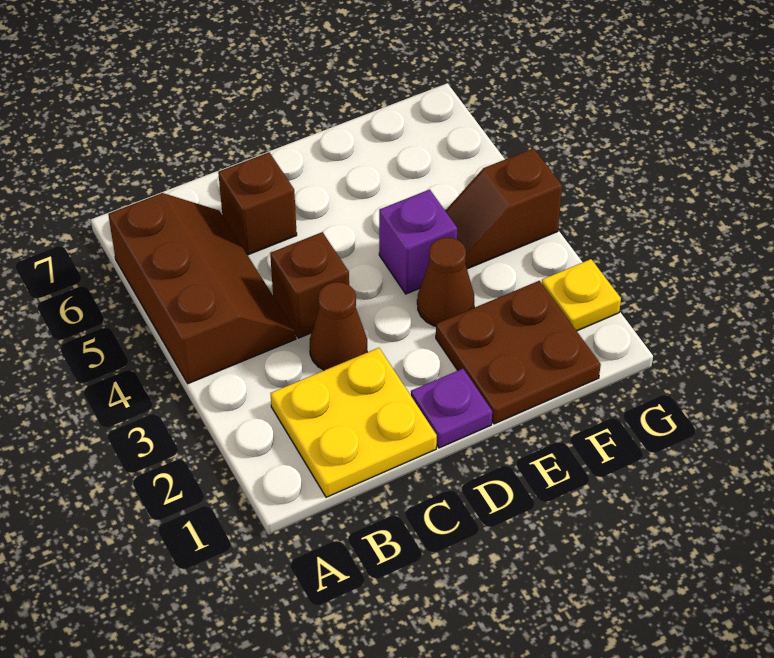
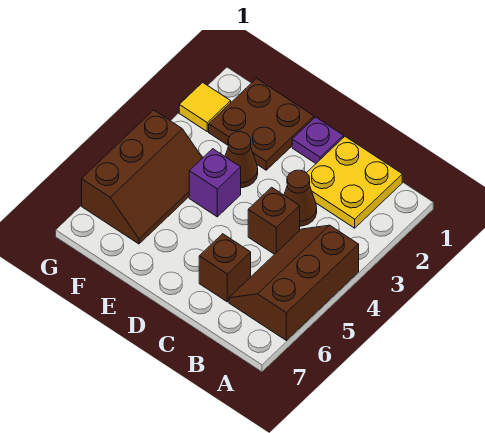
brown slope F4:G4 level 1 top G -> brown slope F4:G6 level 1 top G
yellow plate G2 level 1 -> yellow tile G2 level 1

